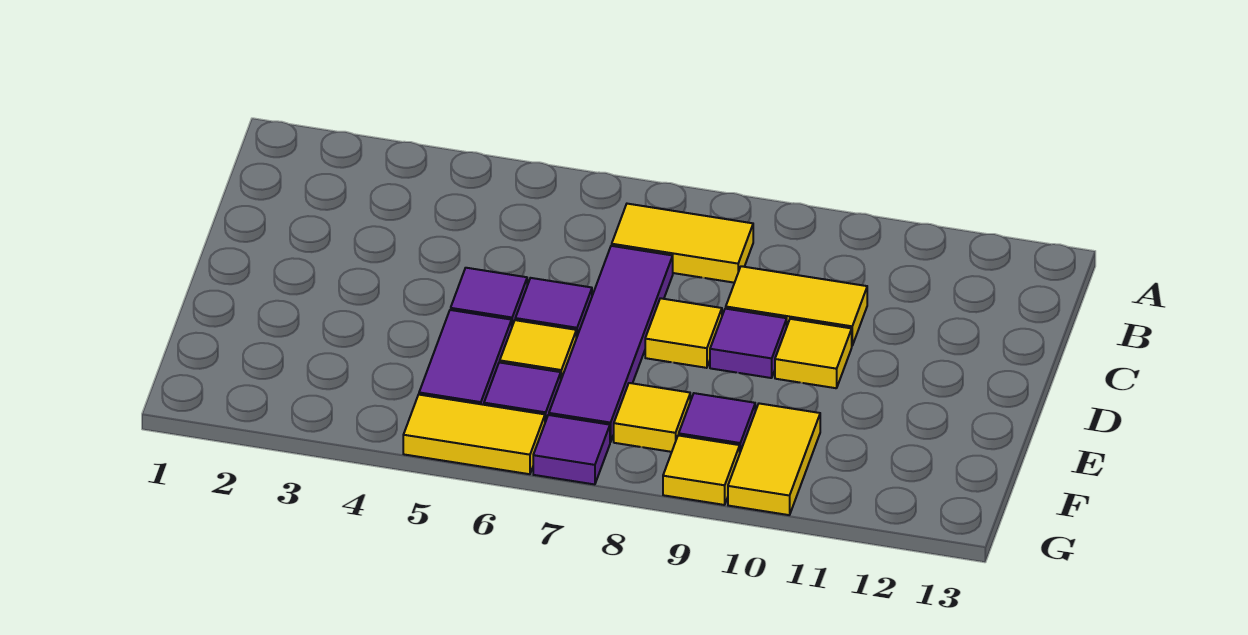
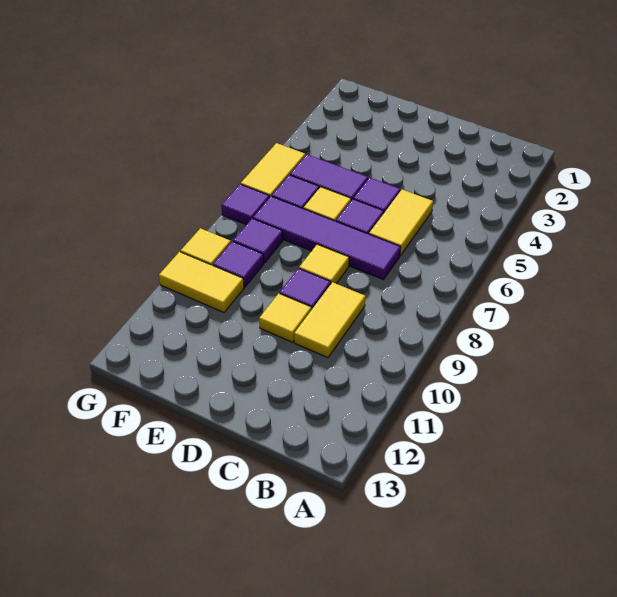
yellow tile B7:B8 level 1 -> yellow tile C5:C6 level 1
yellow tile F8 level 1 -> purple tile F8 level 1

